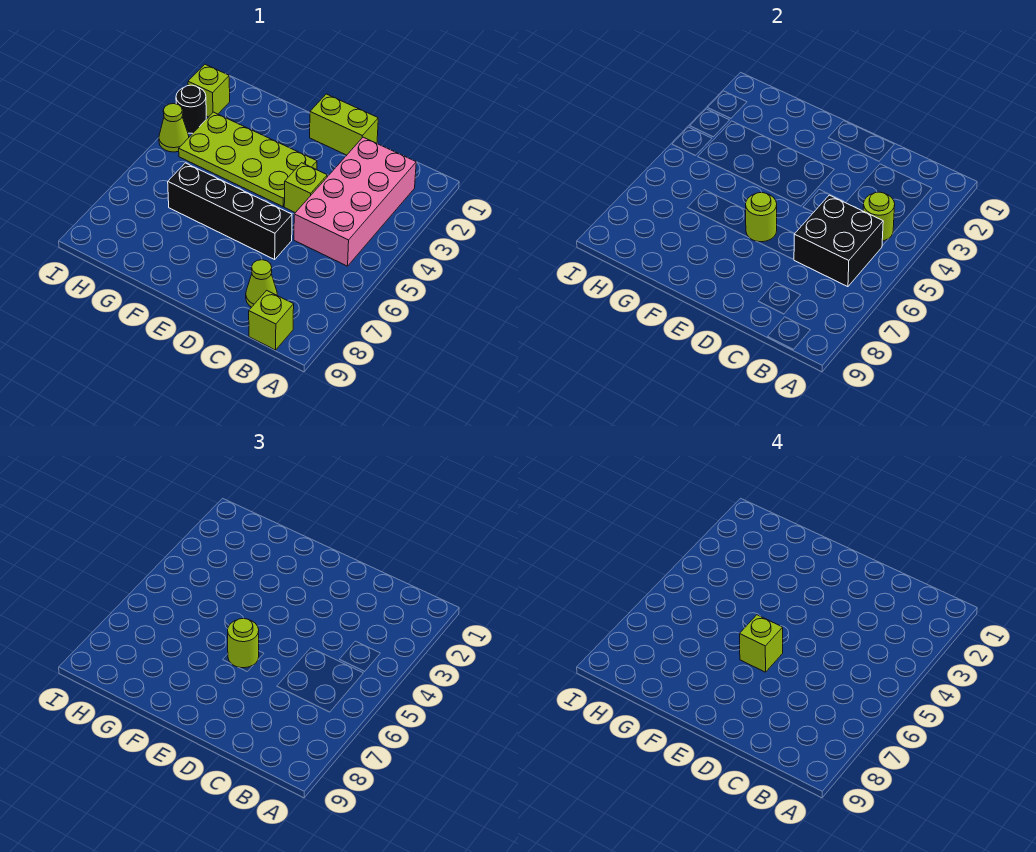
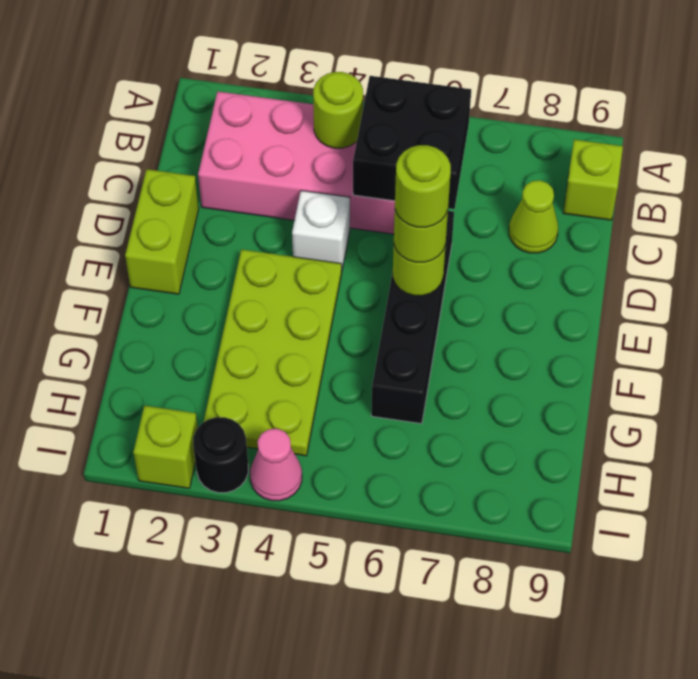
lime brick D4 level 1 -> white brick D4 level 1
lime brick E6 level 4 -> lime round brick E6 level 4
lime cone I4 level 1 -> pink cone I4 level 1

